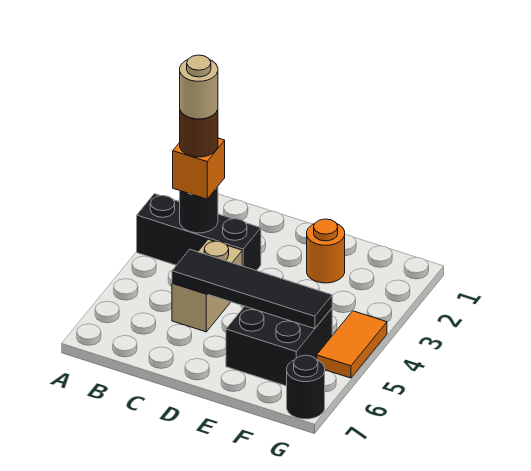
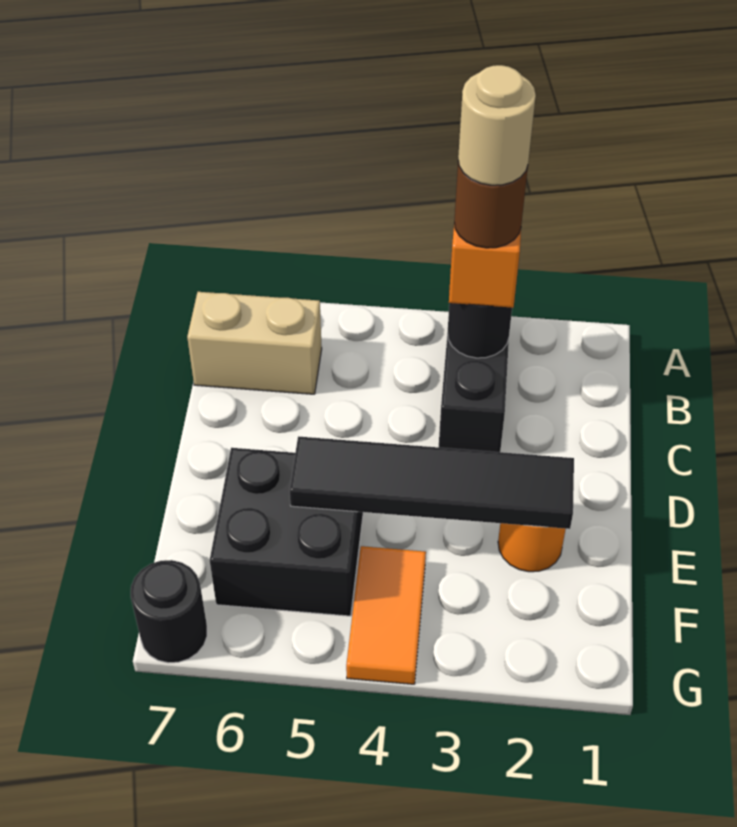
tan brick C4:C5 level 1 -> tan brick B6:B7 level 1
black tile C5:F5 level 2 -> black tile E2:E5 level 2
orange tile G4:G5 level 1 -> orange tile F4:G4 level 1

